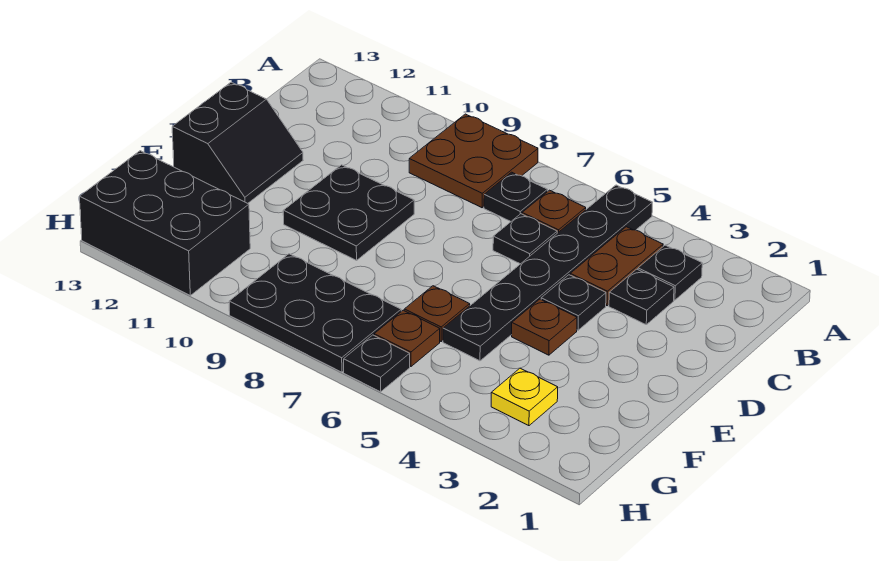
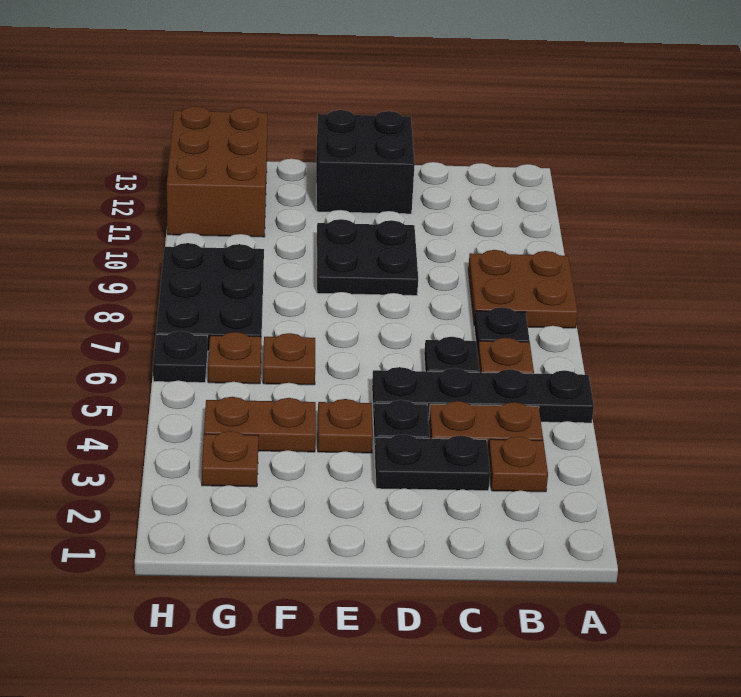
black plate A5:F5 level 1 -> black plate A5:D5 level 1
black plate B3 level 1 -> brown plate B3 level 1
black plate C3 level 1 -> black plate C3:D3 level 1
black slope D12:E13 level 1 top 13 -> black brick D12:E13 level 1
none -> brown plate F4:G4 level 1
yellow plate G3 level 1 -> brown plate G3 level 1
black brick G11:H13 level 1 -> brown brick G11:H13 level 1

